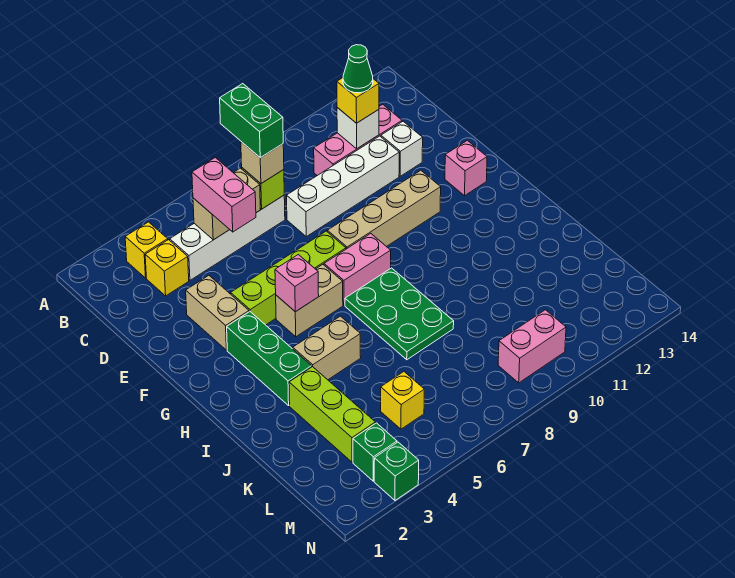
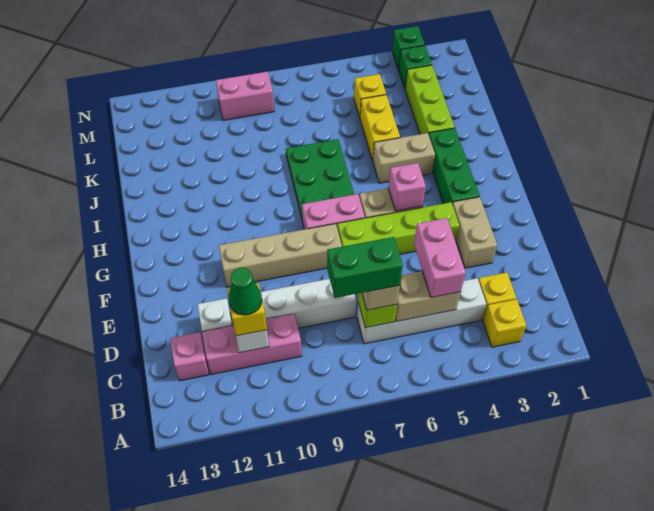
green brick B7:C7 level 4 -> green brick C7:C8 level 4
pink brick F13 level 1 -> pink brick C13 level 1
none -> yellow brick J5:K5 level 1

